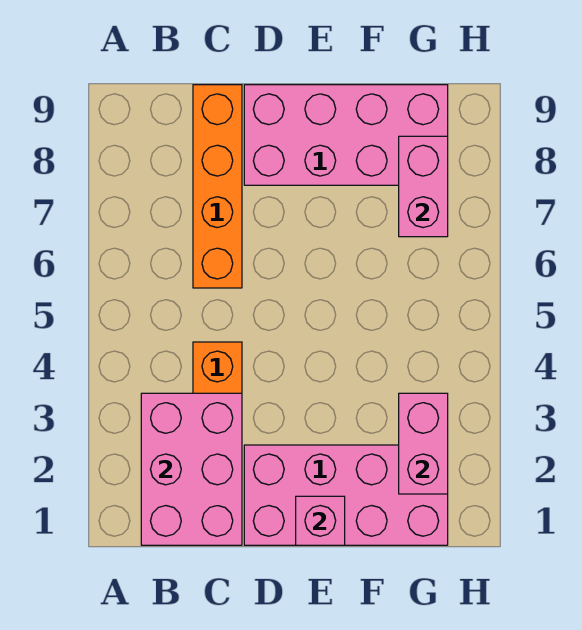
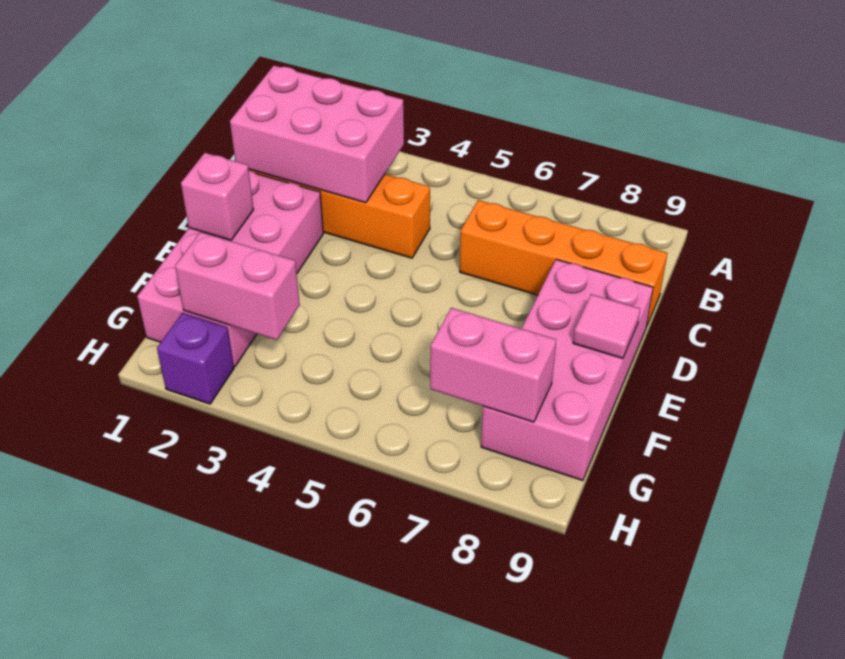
none -> pink tile E9 level 2
none -> purple brick H2 level 1

